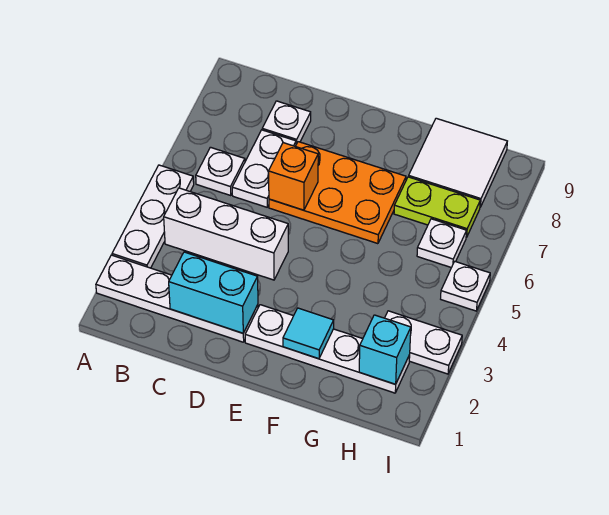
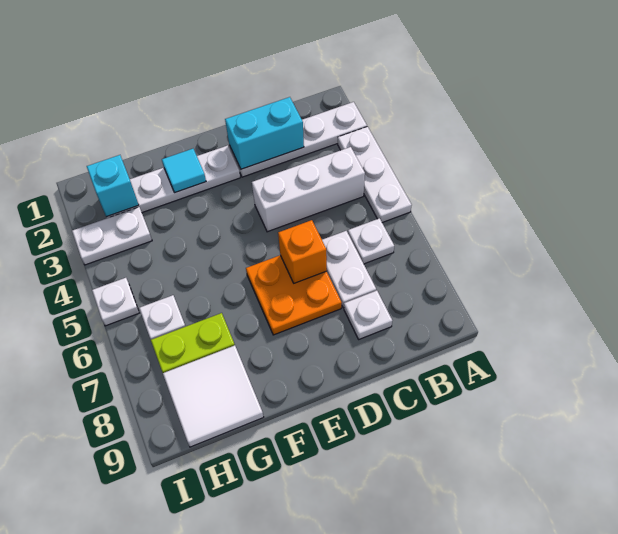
orange plate D6:F7 level 1 -> orange plate D6:E7 level 1

